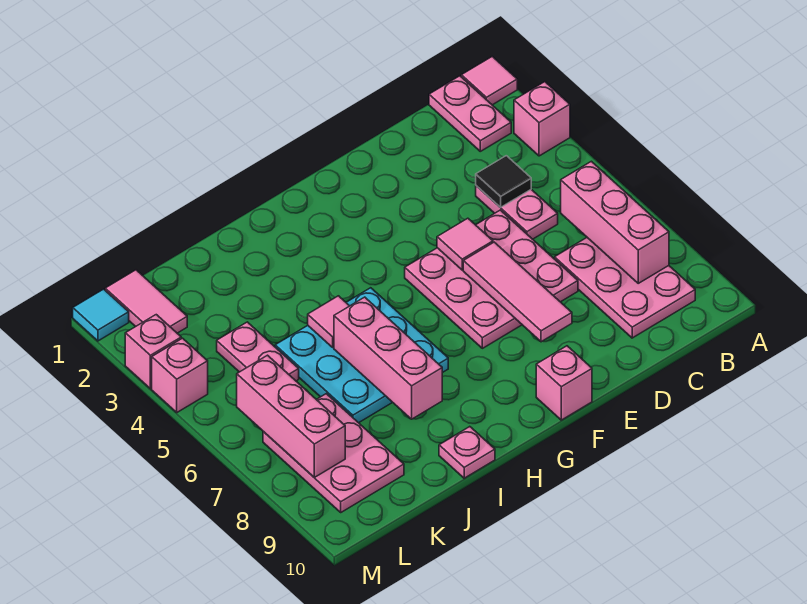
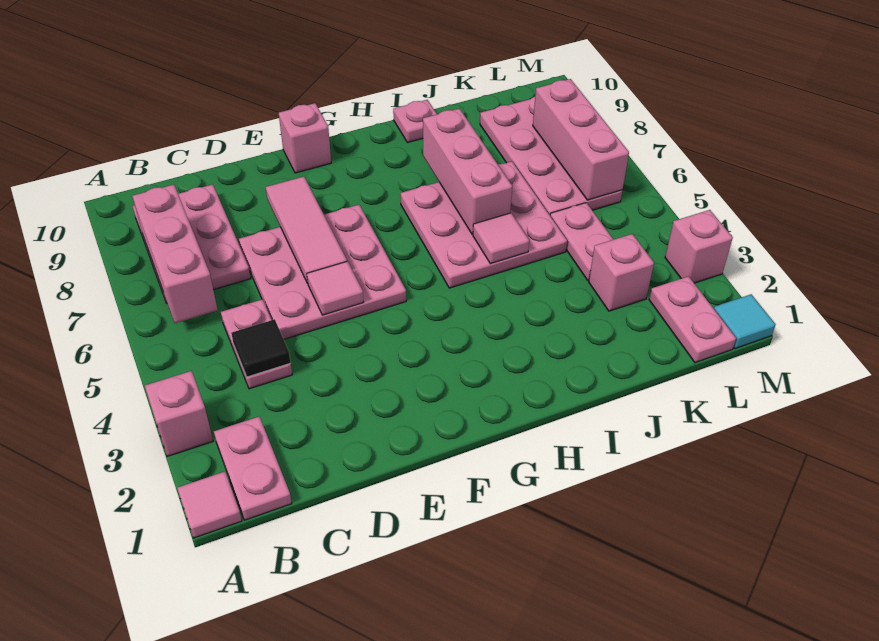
cyan plate H5:J7 level 1 -> pink plate H5:J7 level 1
pink plate K7:L9 level 1 -> pink plate K6:L9 level 1
pink tile L1:L2 level 1 -> pink plate L1:L2 level 1
pink brick M4 level 1 -> pink brick K3 level 1

